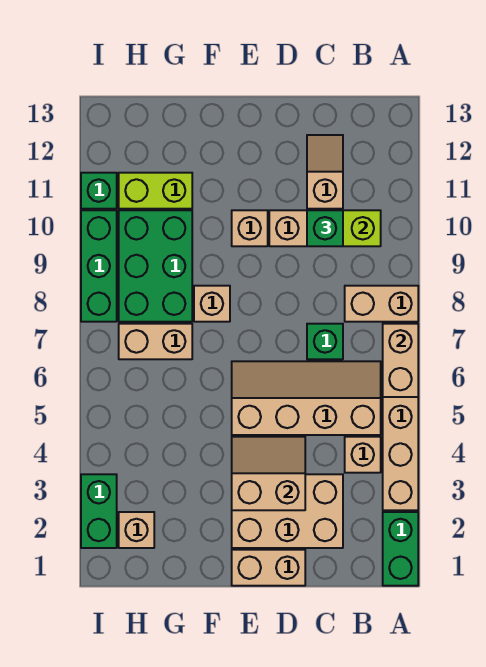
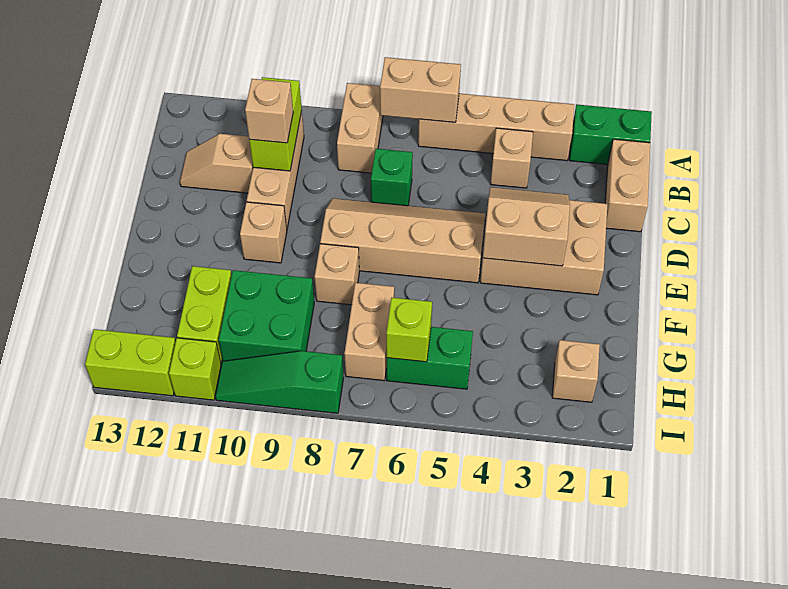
tan slope B5:E6 level 1 top 5 -> tan slope D5:E8 level 1 top E
tan brick C2:E3 level 1 -> tan brick D2:E4 level 1
green brick C10 level 3 -> tan brick C10 level 3
tan brick D1:E1 level 1 -> tan brick B1:C1 level 1
tan slope D3:E4 level 2 top 3 -> tan slope D3:E4 level 2 top E
green brick G8:H10 level 1 -> green brick G9:H10 level 1
none -> lime brick H6 level 2
green brick I2:I3 level 1 -> green brick H5:H6 level 1
green brick I8:I10 level 1 -> green slope I8:I10 level 1 top 8
green brick I11 level 1 -> lime brick I11 level 1
none -> lime brick I12:I13 level 1

